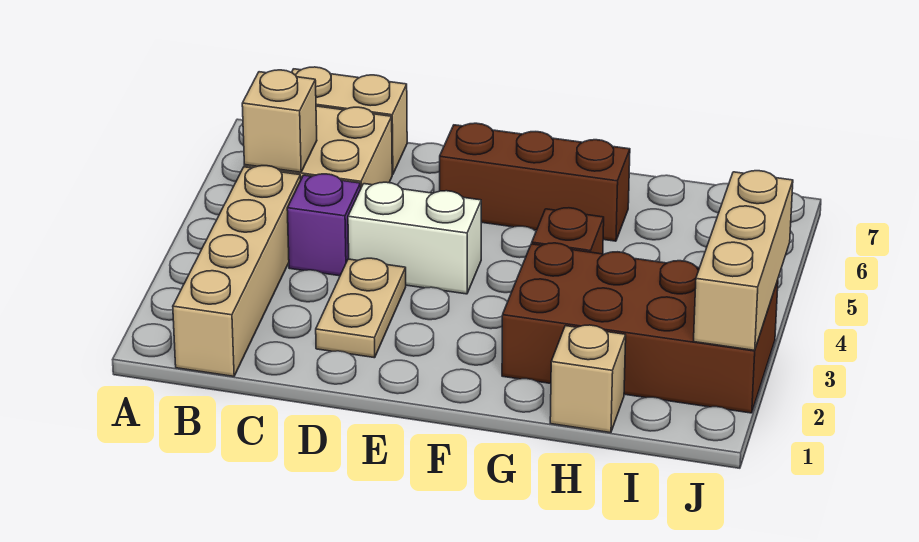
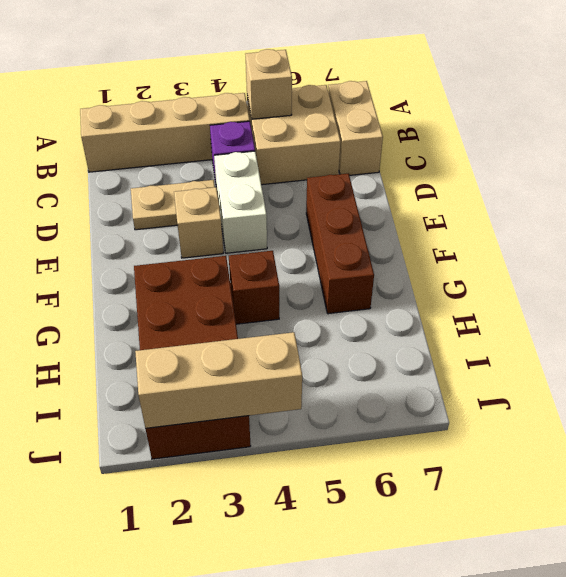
tan brick H1 level 1 -> tan brick E3 level 1

